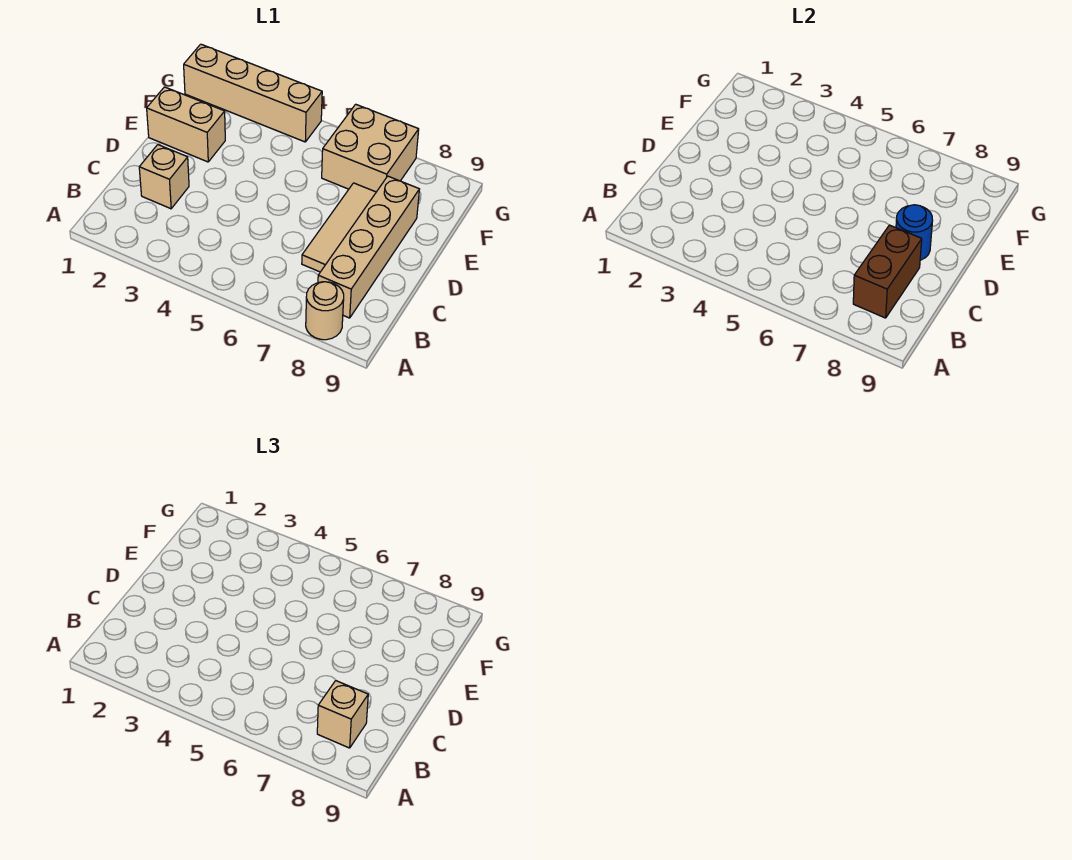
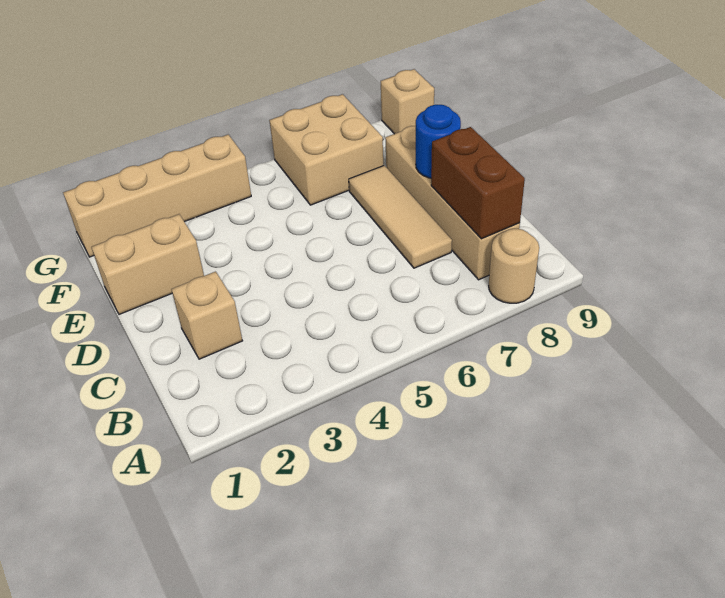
tan brick B8 level 3 -> tan brick G9 level 1

